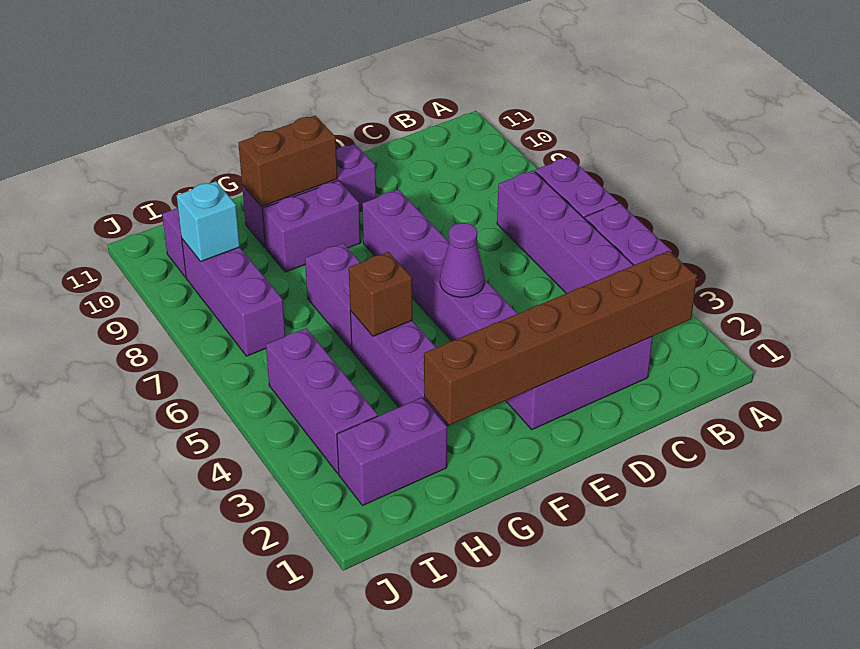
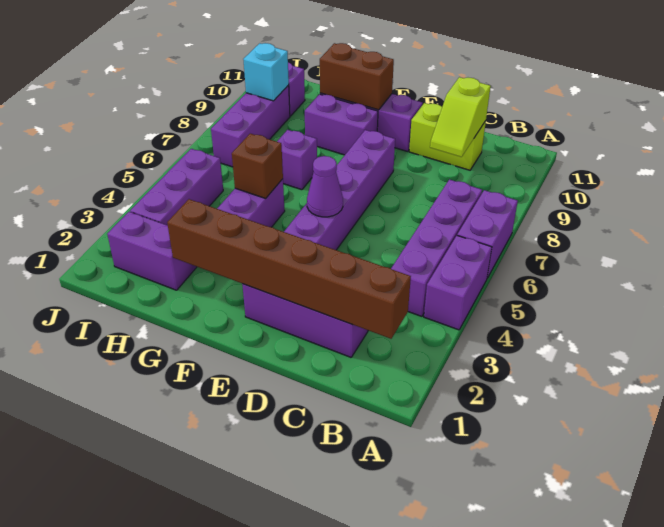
none -> lime slope C9:C10 level 2 top 10
none -> lime brick C10:D10 level 1
purple brick G6:G7 level 1 -> purple brick G7 level 1

